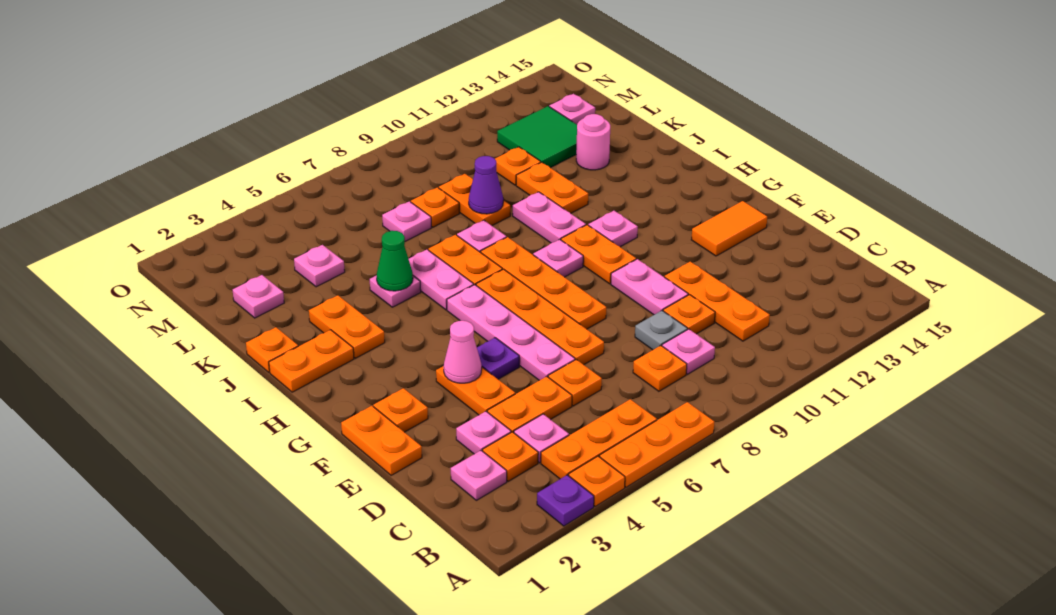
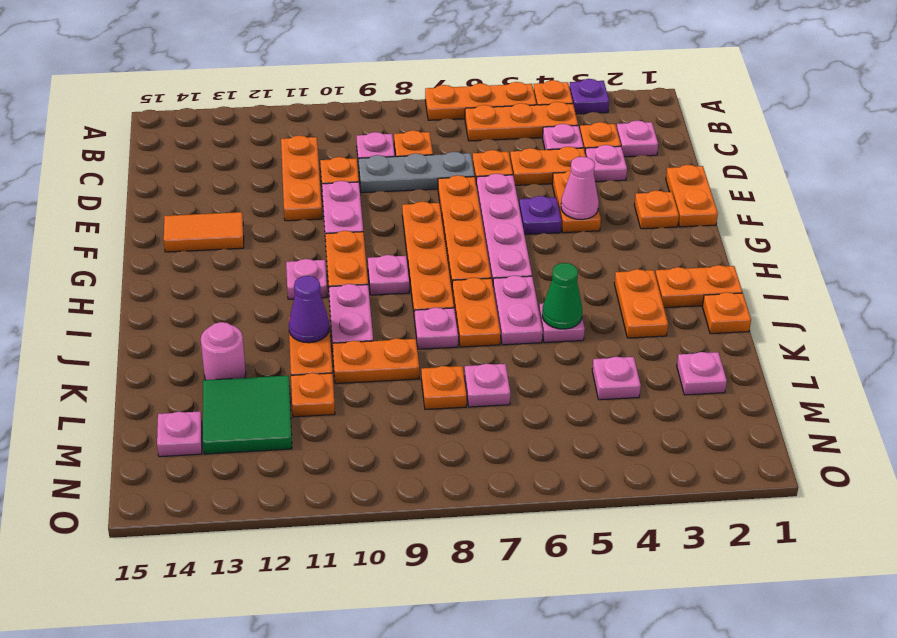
grey plate D9 level 1 -> grey plate D7:D9 level 1
orange plate K9:L9 level 1 -> orange plate K9:K10 level 1
purple cone K9 level 2 -> purple cone J11 level 2

